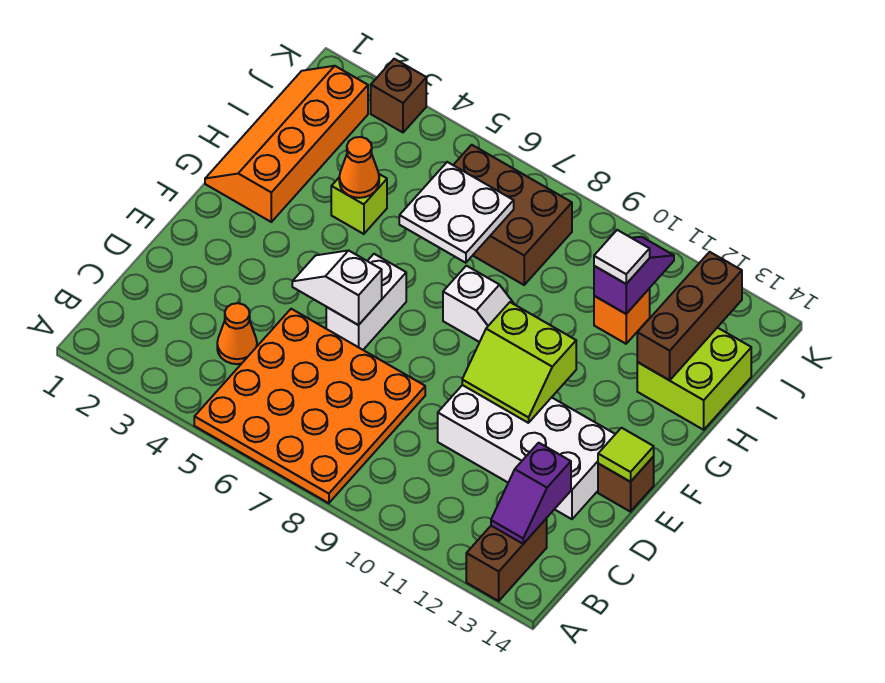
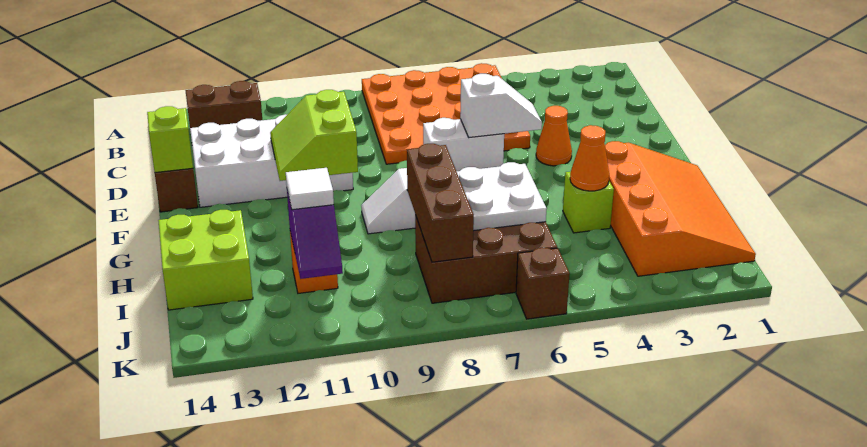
brown brick A13:B13 level 1 -> brown brick B12:B13 level 1
purple slope B13:C13 level 2 top C -> none
orange cone C4 level 1 -> orange cone E4 level 1
white brick E6:F6 level 1 -> white brick E6:E7 level 1
lime slope E10:F11 level 2 top F -> lime slope E10:F11 level 2 top 10
lime tile E14 level 2 -> lime brick E14 level 2
orange slope G1:J2 level 1 top 2 -> orange slope G1:J3 level 1 top 3
brown brick H13:J13 level 2 -> brown brick H8:J8 level 2
brown brick K3 level 1 -> brown brick K6 level 1

